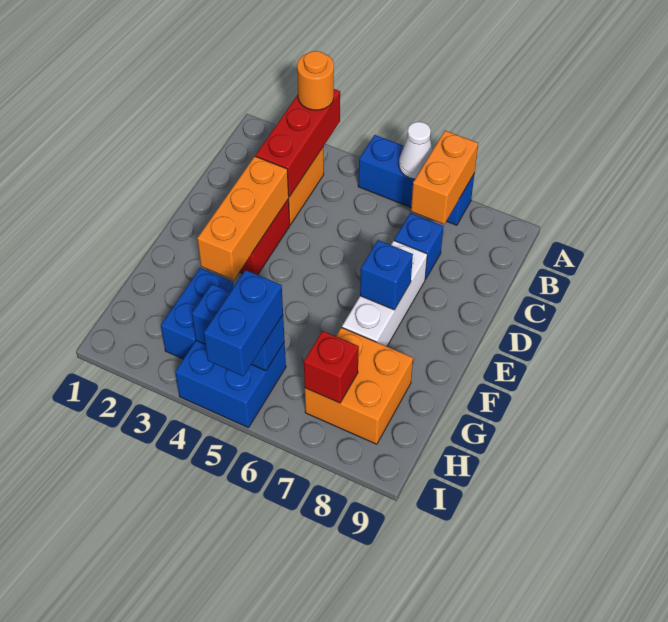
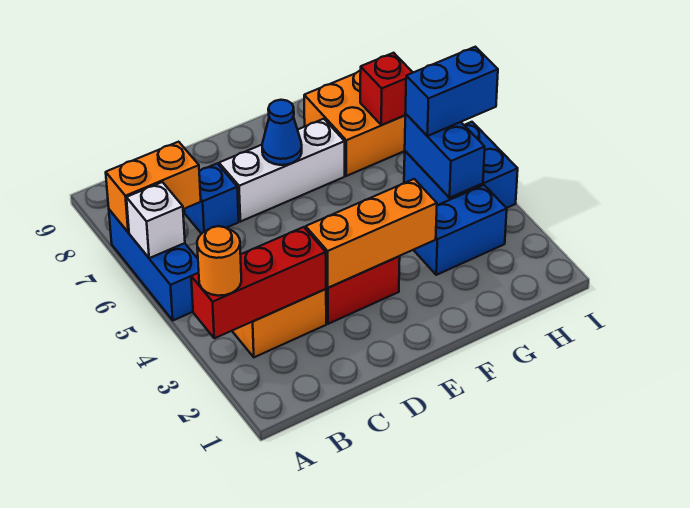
white cone A6 level 2 -> white brick A6 level 2
blue brick E7 level 2 -> blue cone E7 level 2

